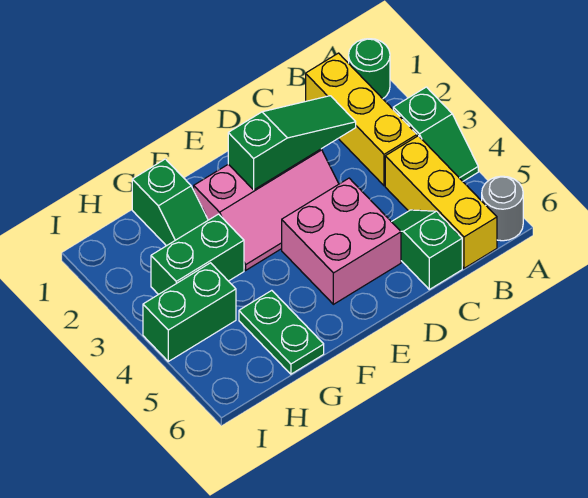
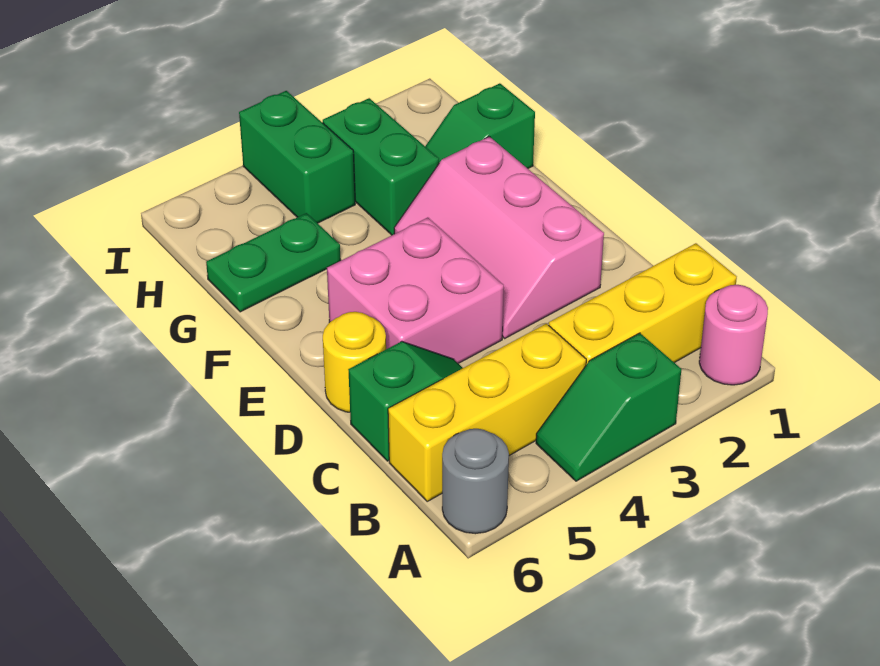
green round brick A1 level 1 -> pink round brick A1 level 1
green slope C2:E2 level 2 top E -> none
none -> yellow round brick D6 level 1

